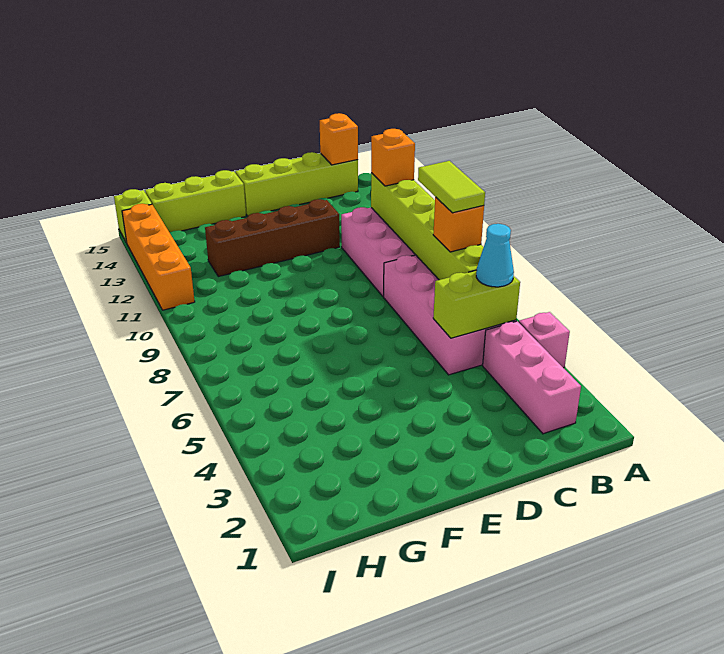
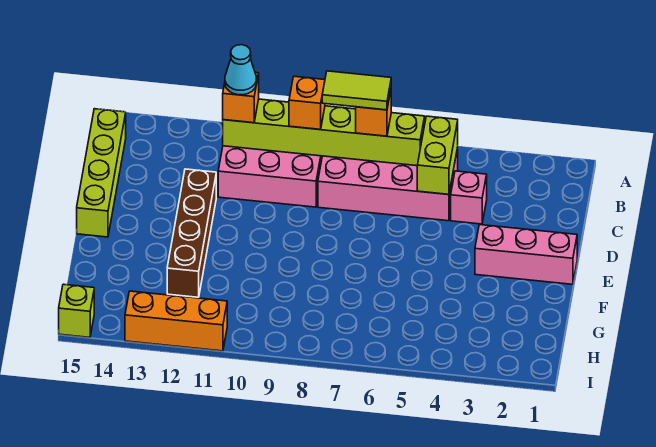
pink brick A4 level 1 -> pink brick C4 level 1
pink brick B2:B4 level 1 -> pink brick E1:E3 level 1
cyan cone B5 level 3 -> cyan cone B11 level 4
orange brick B15 level 2 -> orange brick B9 level 3
lime brick F15:H15 level 1 -> none
orange brick I11:I14 level 1 -> orange brick I11:I13 level 1

